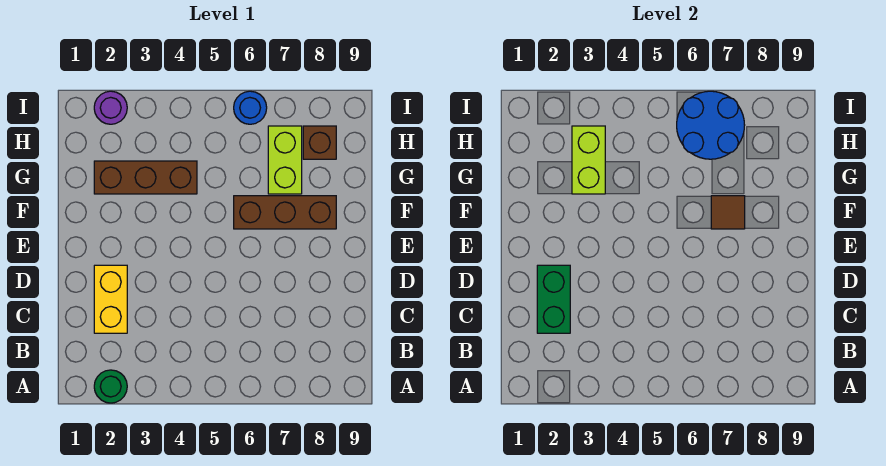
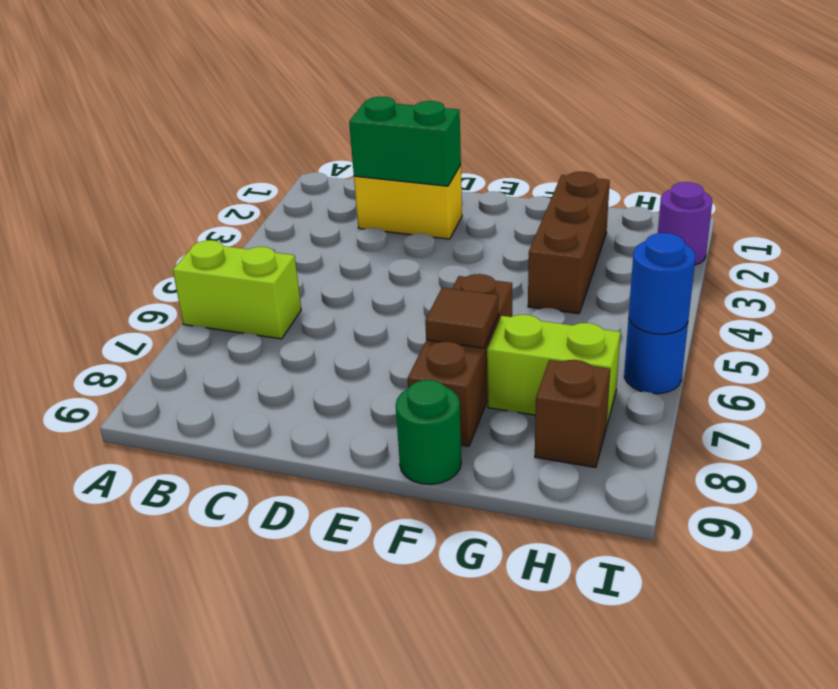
green round brick A2 level 1 -> green round brick F9 level 1
lime brick G3:H3 level 2 -> lime brick A6:B6 level 1
blue round brick H6:I7 level 2 -> blue round brick I6 level 2

